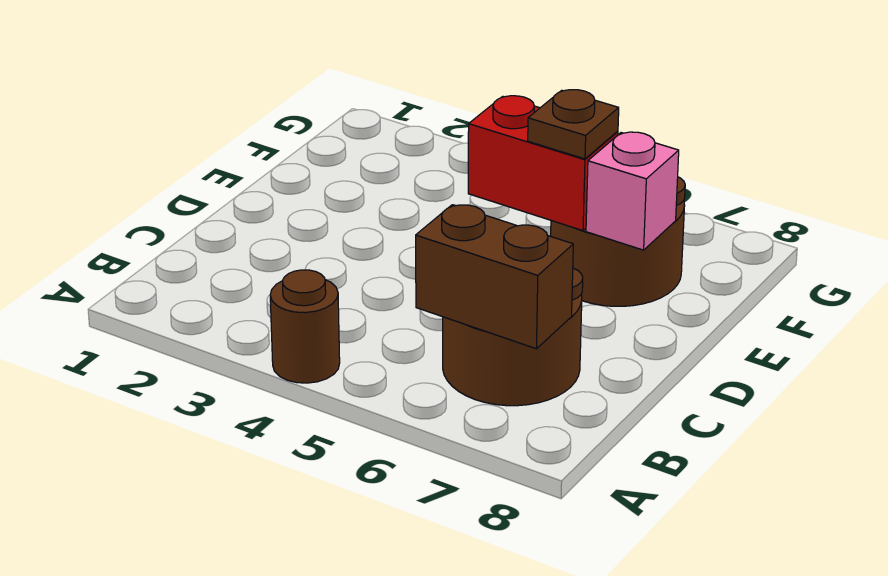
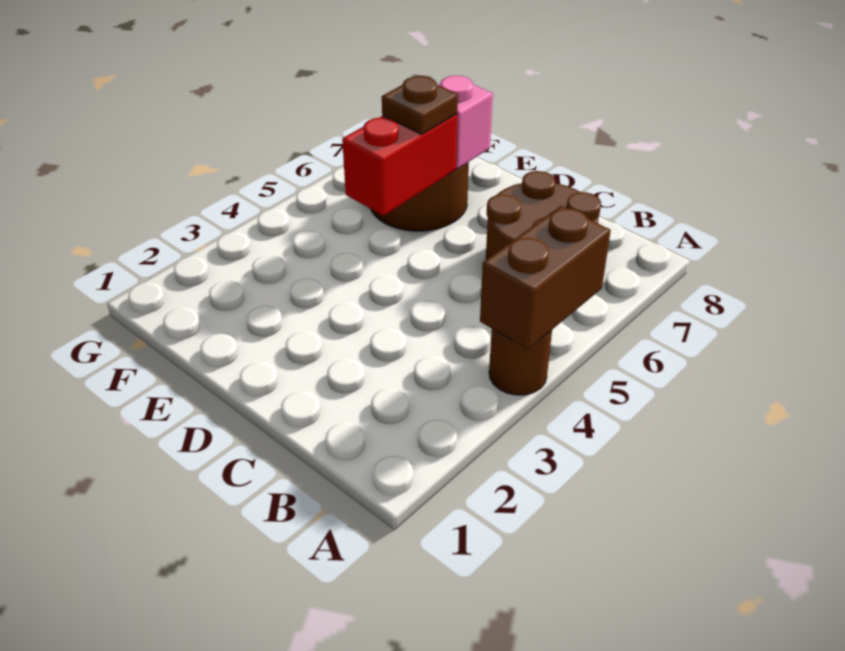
brown brick B6:B7 level 2 -> brown brick A4:A5 level 2

